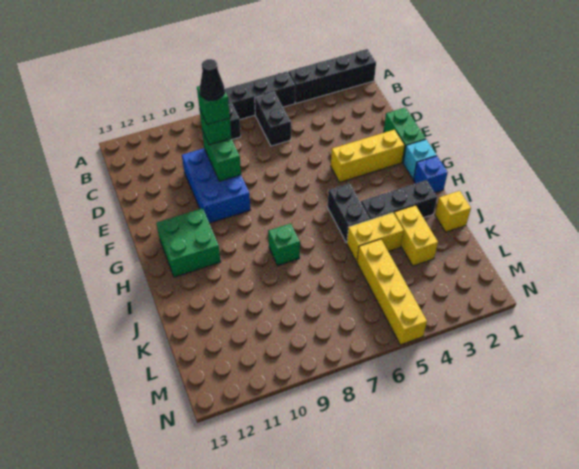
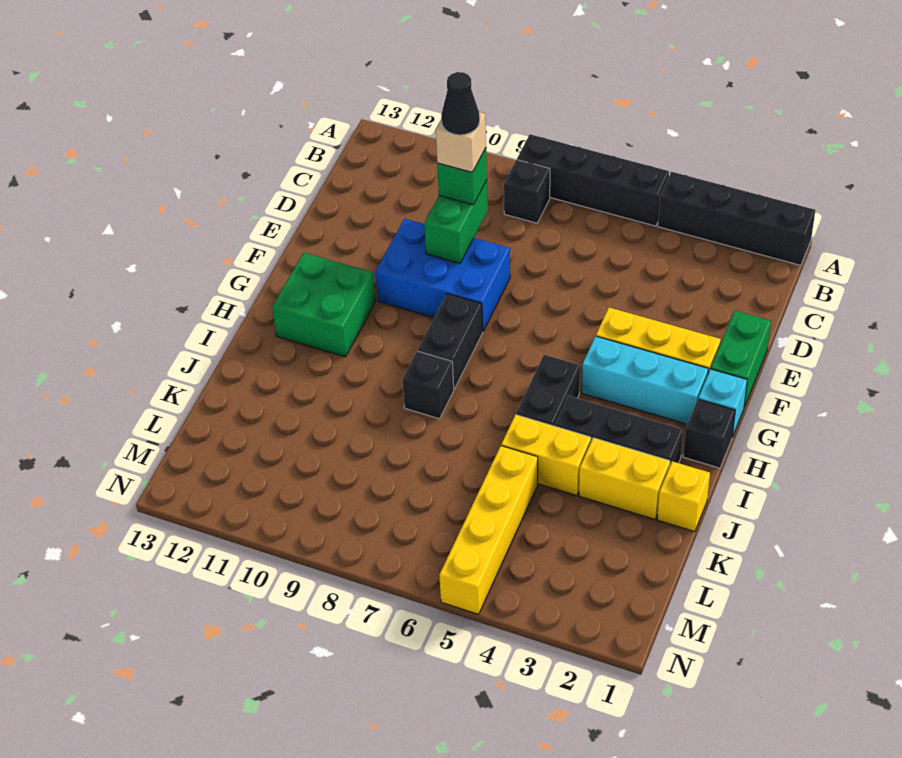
black brick B6:C6 level 1 -> black brick G8:H8 level 1
blue brick D9:F10 level 1 -> blue brick E8:F10 level 1
green brick D9 level 4 -> tan brick D9 level 4
none -> cyan brick G2:G4 level 1
blue brick H1 level 1 -> black brick H1 level 1
green brick I8 level 1 -> black brick I8 level 1
yellow brick J3:K3 level 1 -> yellow brick J2:J3 level 1

